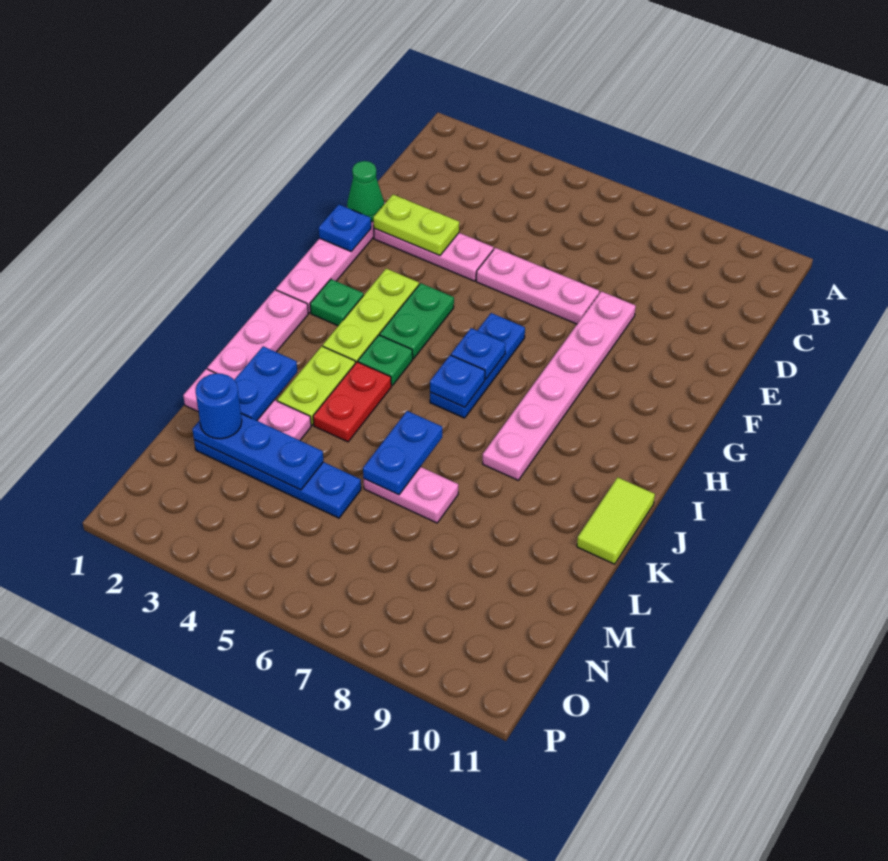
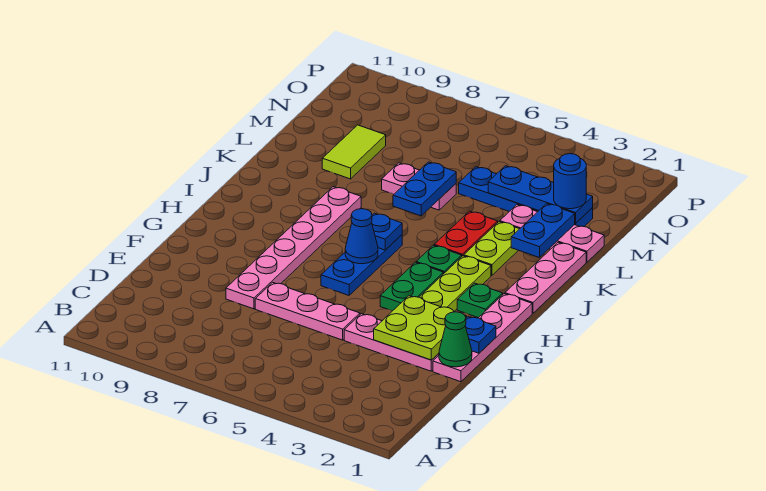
lime plate E2:E3 level 2 -> lime plate E2:F3 level 2
blue plate H6 level 2 -> blue cone H6 level 2
lime tile J11:K11 level 1 -> lime tile L9:M9 level 1

